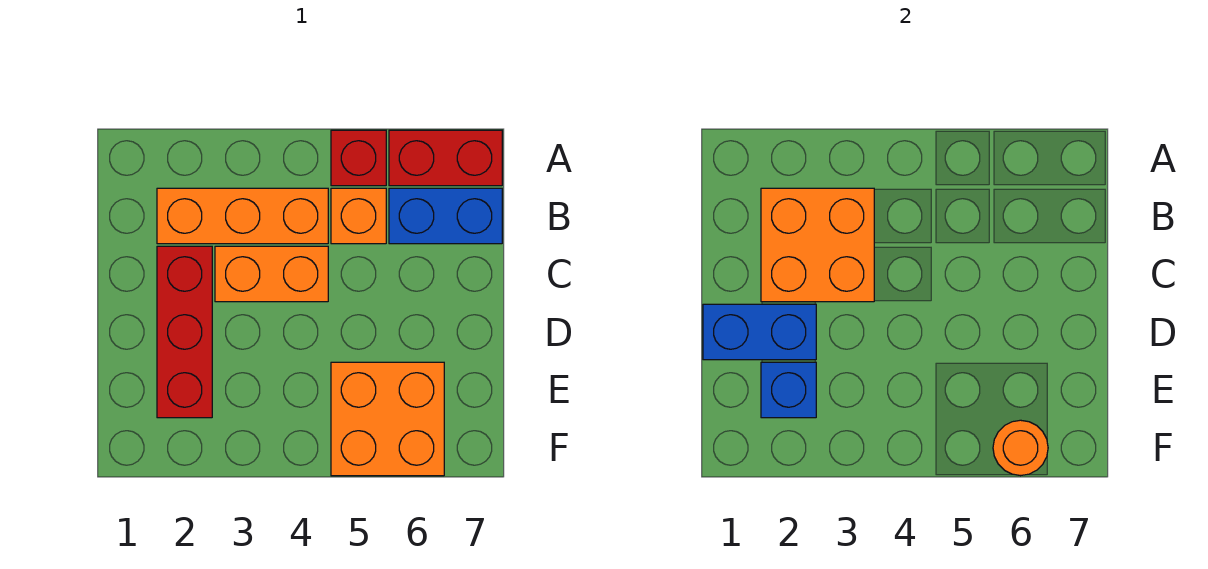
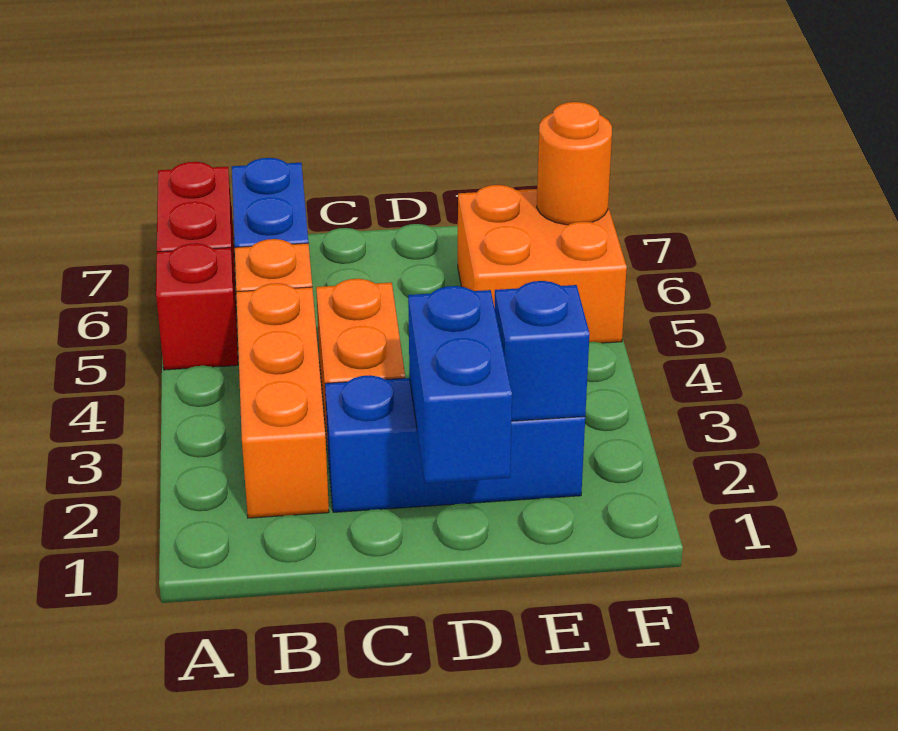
orange brick B2:C3 level 2 -> none
red brick C2:E2 level 1 -> blue brick C2:E2 level 1

